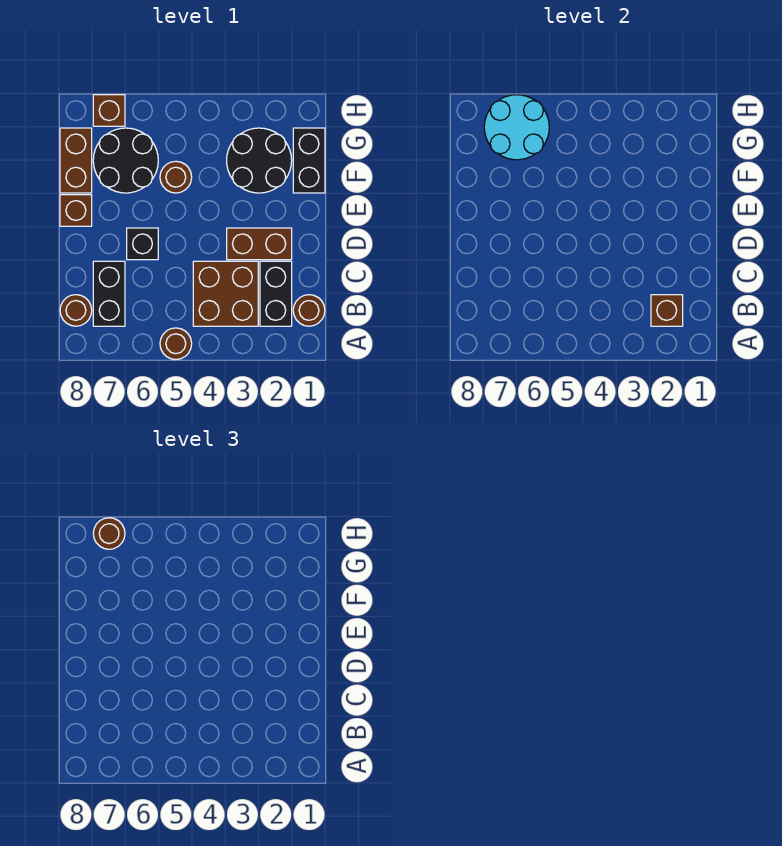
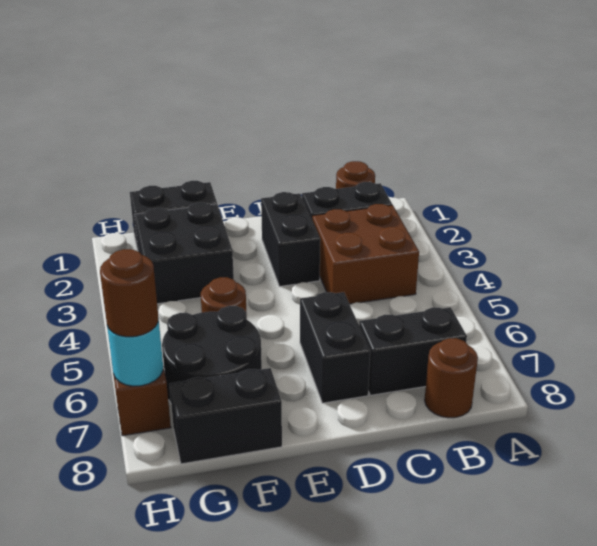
brown round brick A5 level 1 -> none
brown brick B2 level 2 -> none
brown brick D2:D3 level 1 -> black brick D2:D3 level 1
black brick D6 level 1 -> black brick D6:D7 level 1
brown brick E8 level 1 -> none
black round brick F2:G3 level 1 -> black brick F2:G3 level 1
brown brick F8:G8 level 1 -> black brick F8:G8 level 1
cyan round brick G6:H7 level 2 -> cyan round brick H7 level 2

